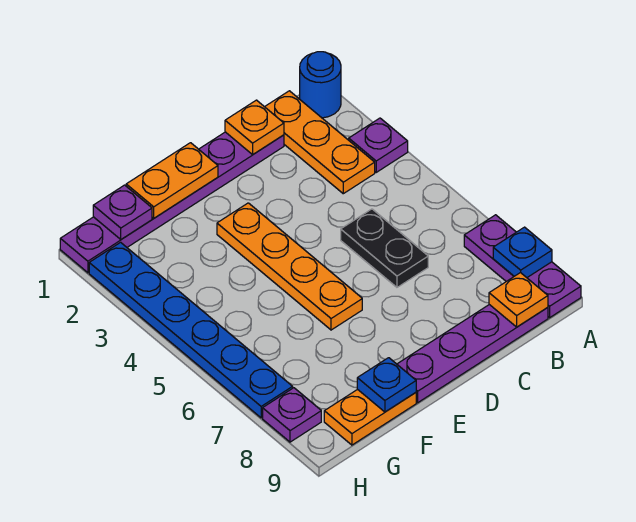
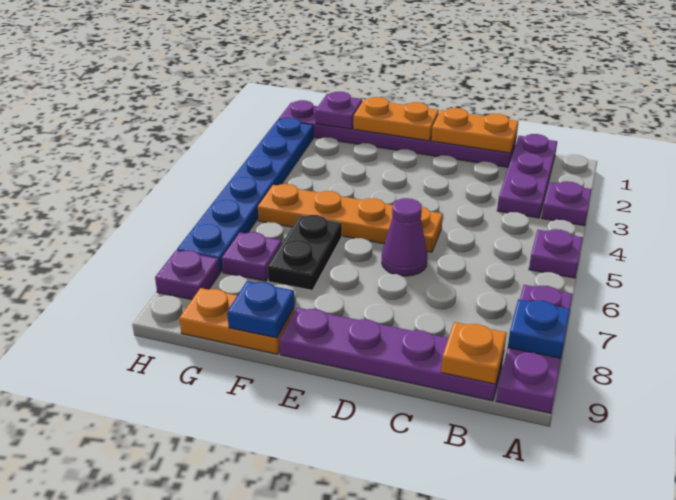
blue round brick A1 level 1 -> none
none -> purple plate A5 level 1
orange plate B1:B3 level 1 -> purple plate B1:B3 level 1
orange plate C1 level 2 -> orange plate C1:D1 level 2
black plate C5:C6 level 1 -> black plate F6:F7 level 1
none -> purple cone D6 level 1
orange plate E3:E6 level 1 -> orange plate D5:G5 level 1
none -> purple plate G7 level 1

